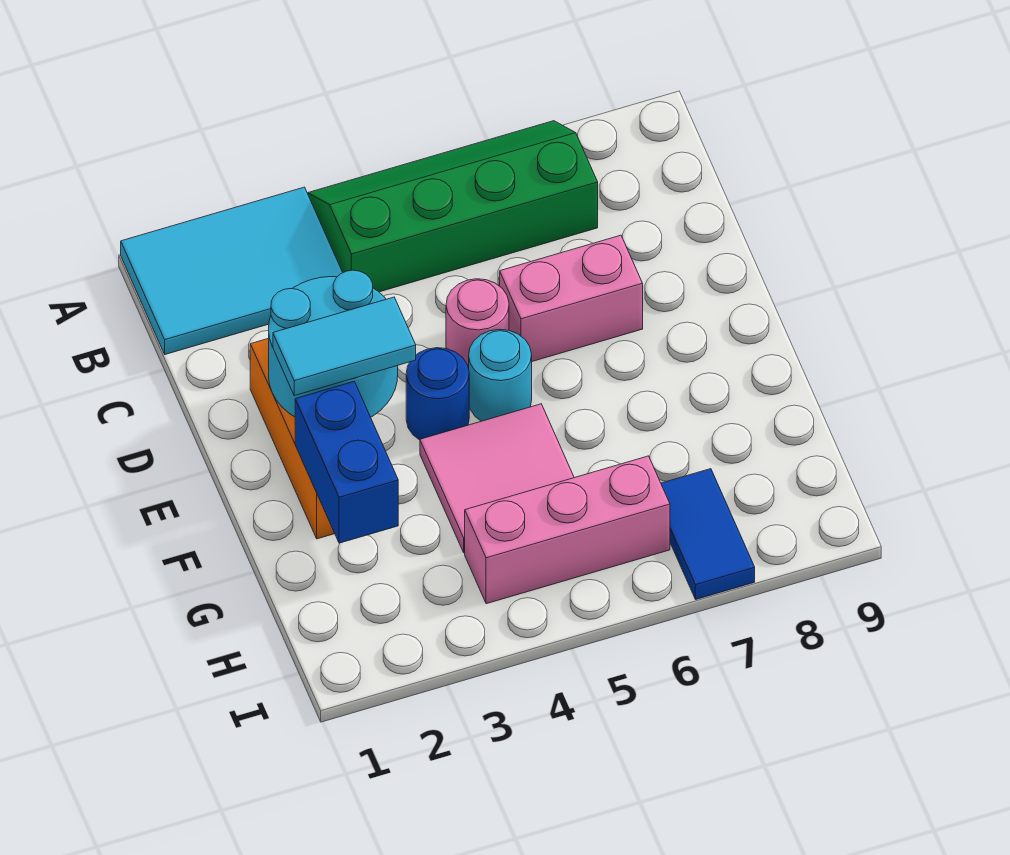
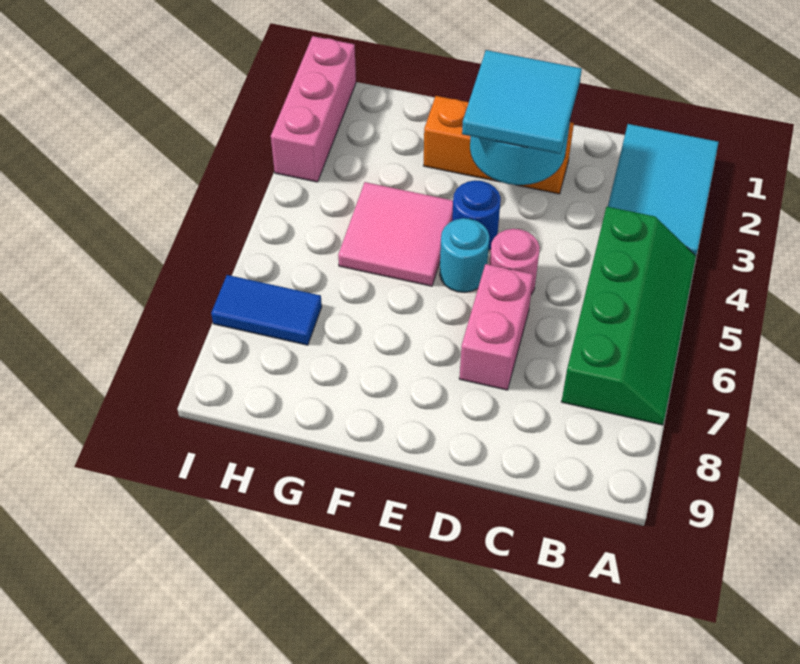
cyan tile E2:E3 level 3 -> cyan tile D2:E3 level 3
blue brick F2:G2 level 2 -> none
pink brick H4:H6 level 1 -> pink brick I1:I3 level 1

